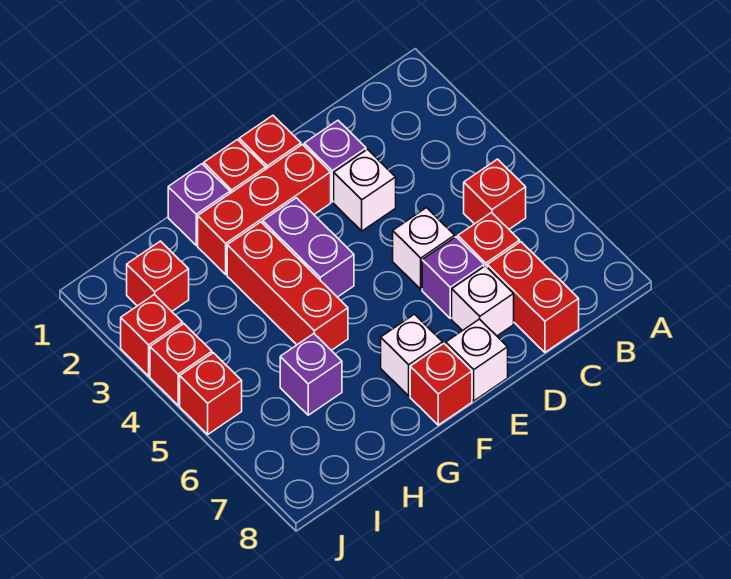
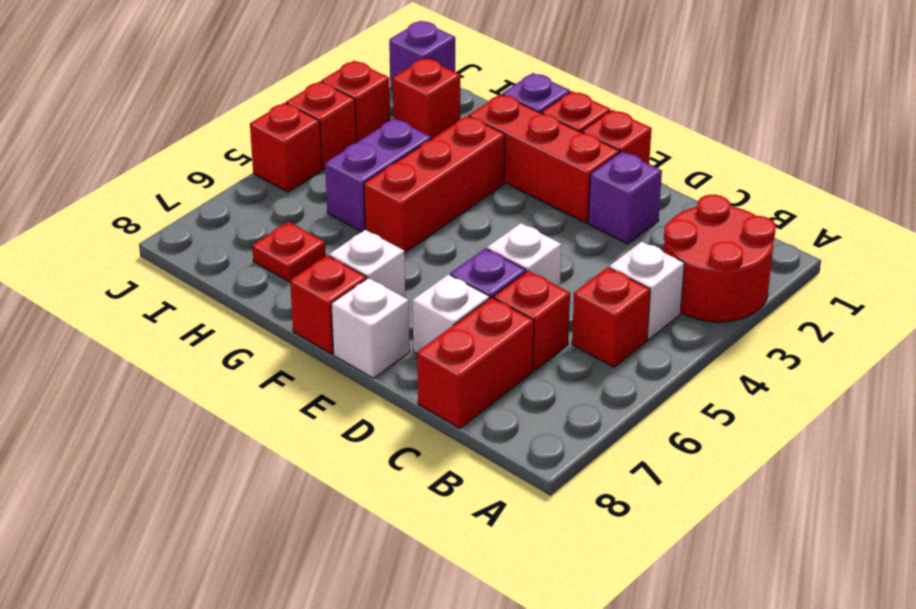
none -> red round brick A2:B3 level 1
white brick D3 level 1 -> white brick B4 level 1
purple brick F3:F4 level 1 -> purple brick H4:H5 level 1
purple brick H6 level 1 -> purple brick J1 level 1
none -> red plate H7 level 1

